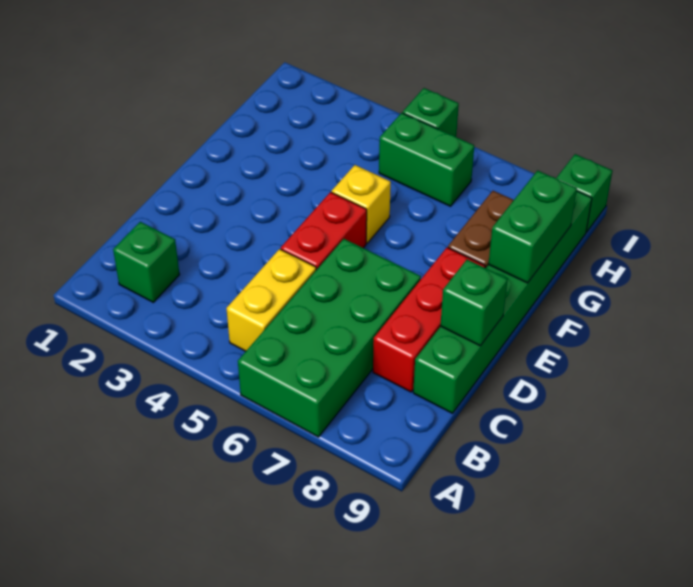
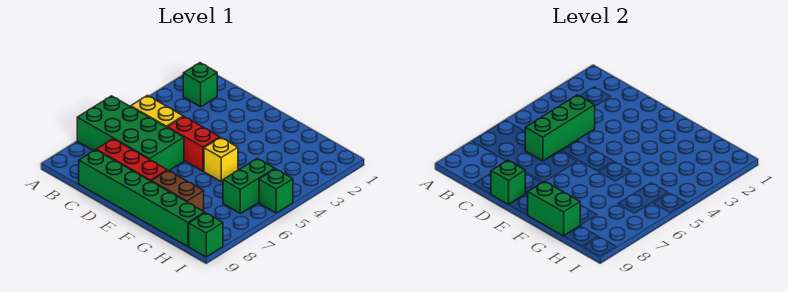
none -> green brick C4:C6 level 2

